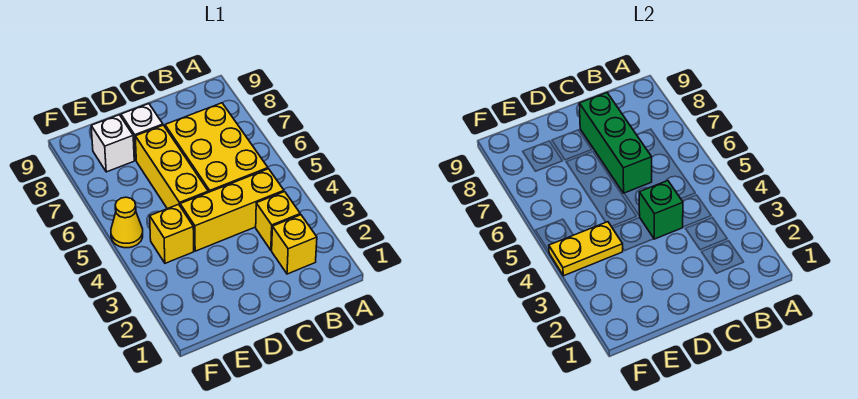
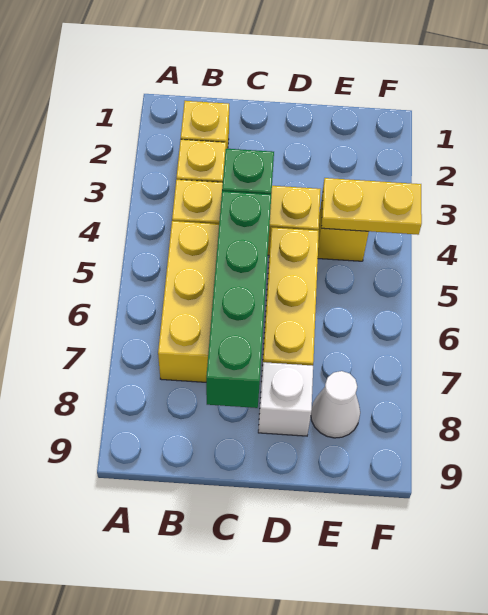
green brick C6:C8 level 2 -> green brick C5:C8 level 2
white brick E8 level 1 -> white cone E8 level 1
yellow cone F5 level 1 -> none

